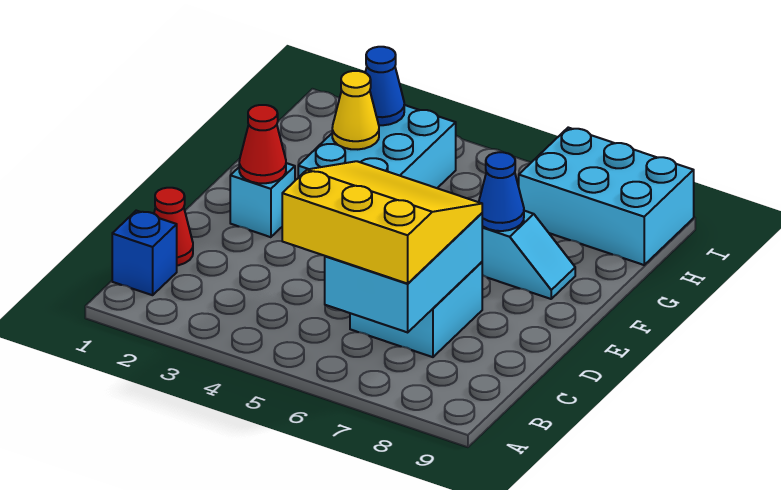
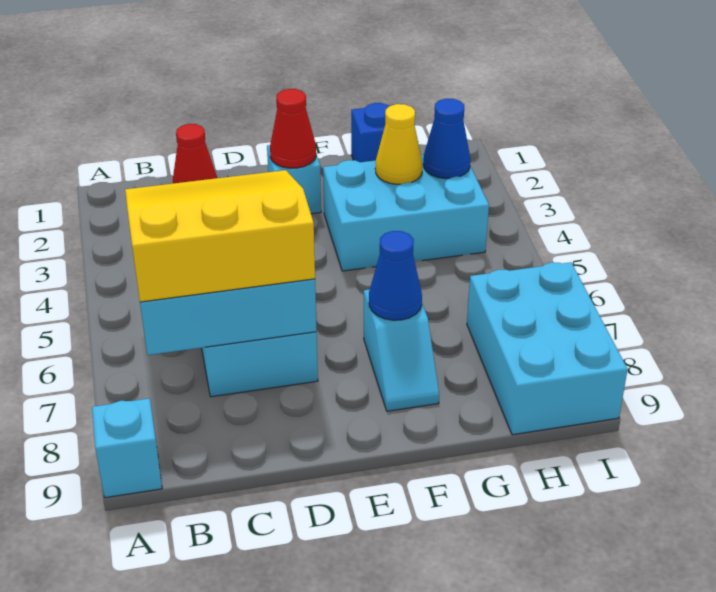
none -> cyan brick A9 level 1
blue brick B1 level 1 -> blue brick G1 level 1
yellow slope B5:D7 level 3 top B -> yellow slope B5:D7 level 3 top 7

